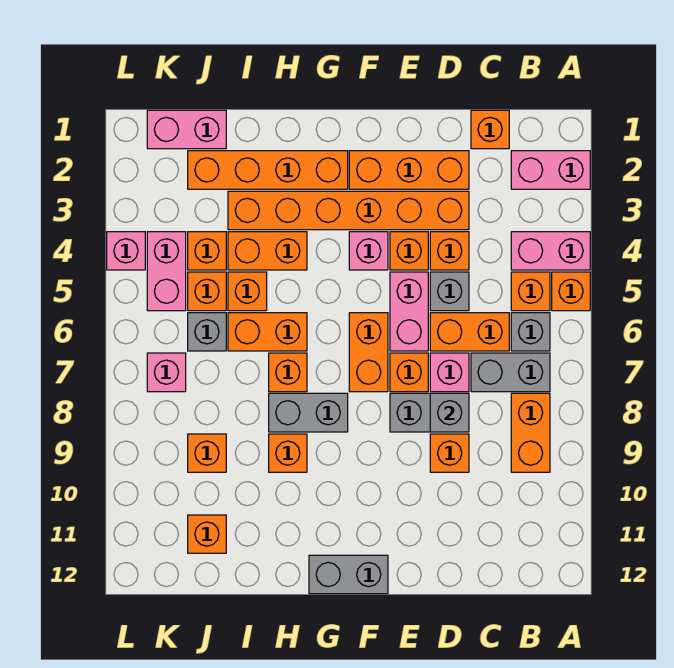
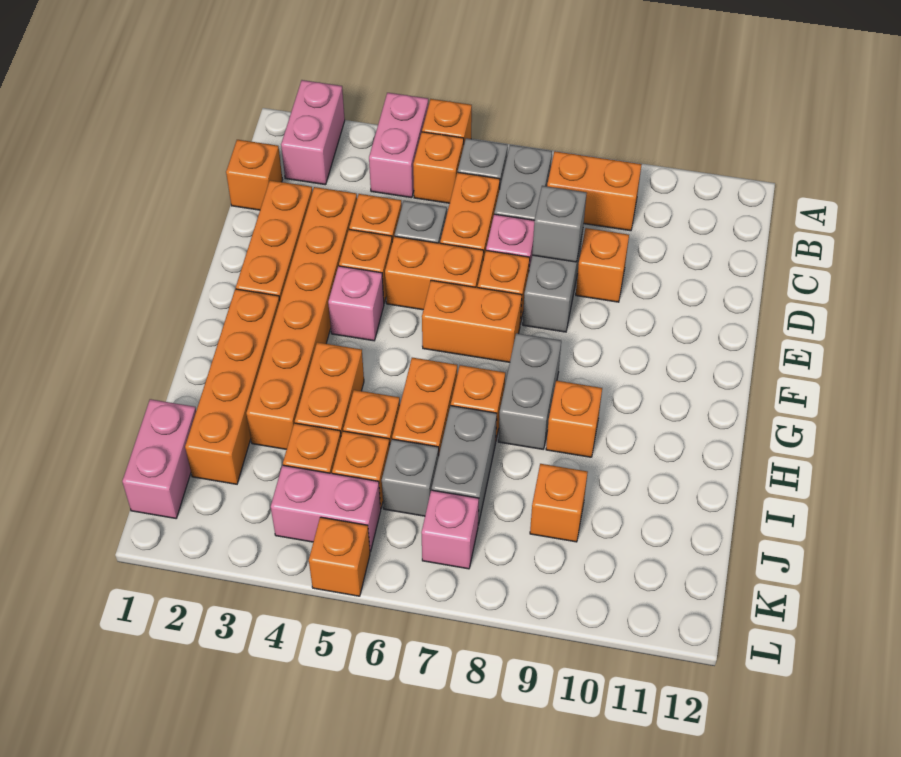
pink brick E5:E6 level 1 -> orange brick E5:E6 level 1
grey brick F12:G12 level 1 -> grey brick I7:J7 level 1
orange brick J11 level 1 -> orange brick L5 level 1
pink brick L4 level 1 -> none

